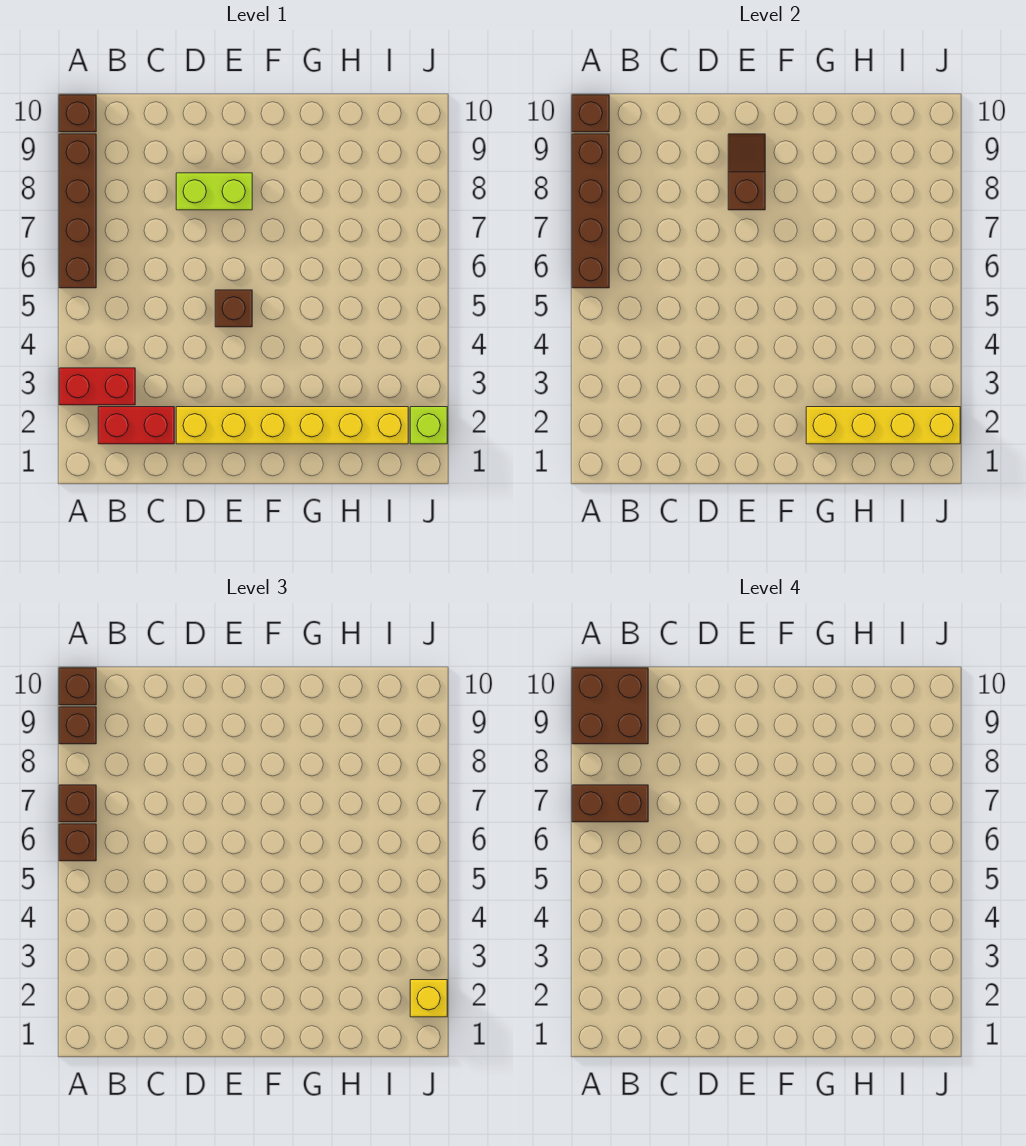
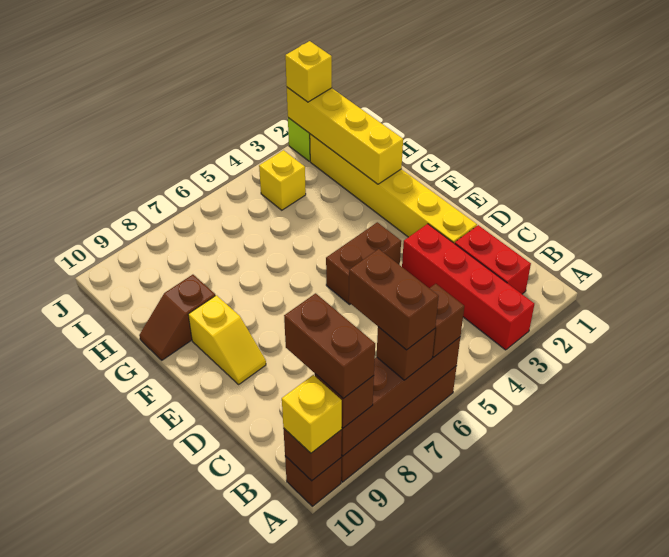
red brick A3:B3 level 1 -> red brick A3:D3 level 1
brown brick A9:B10 level 4 -> brown brick A9:B9 level 4
brown brick A10 level 3 -> yellow brick A10 level 3
lime brick D8:E8 level 1 -> none
brown brick E5 level 1 -> brown brick E4:E5 level 1
brown slope E8:E9 level 2 top 8 -> brown slope G9:G10 level 1 top 9
none -> yellow slope E9:F9 level 1 top F
none -> yellow brick I4 level 1

